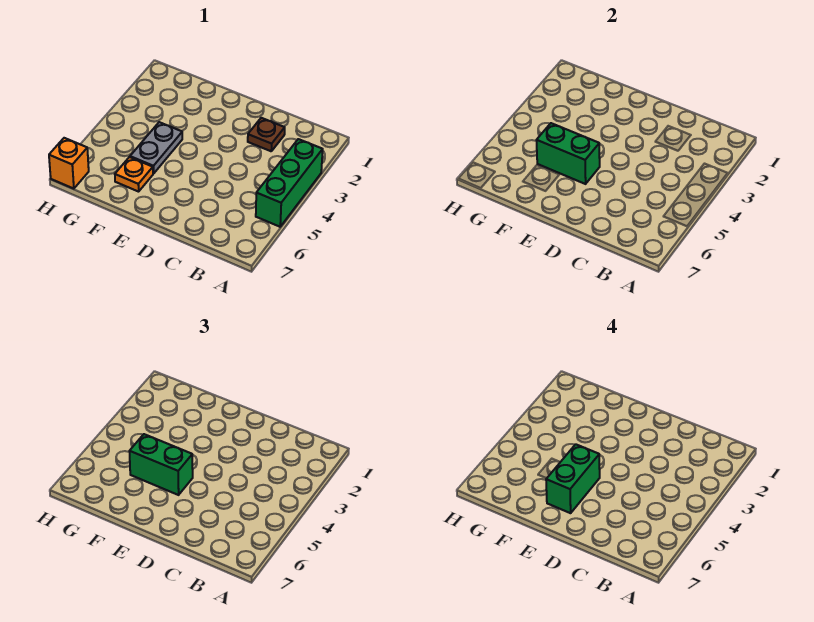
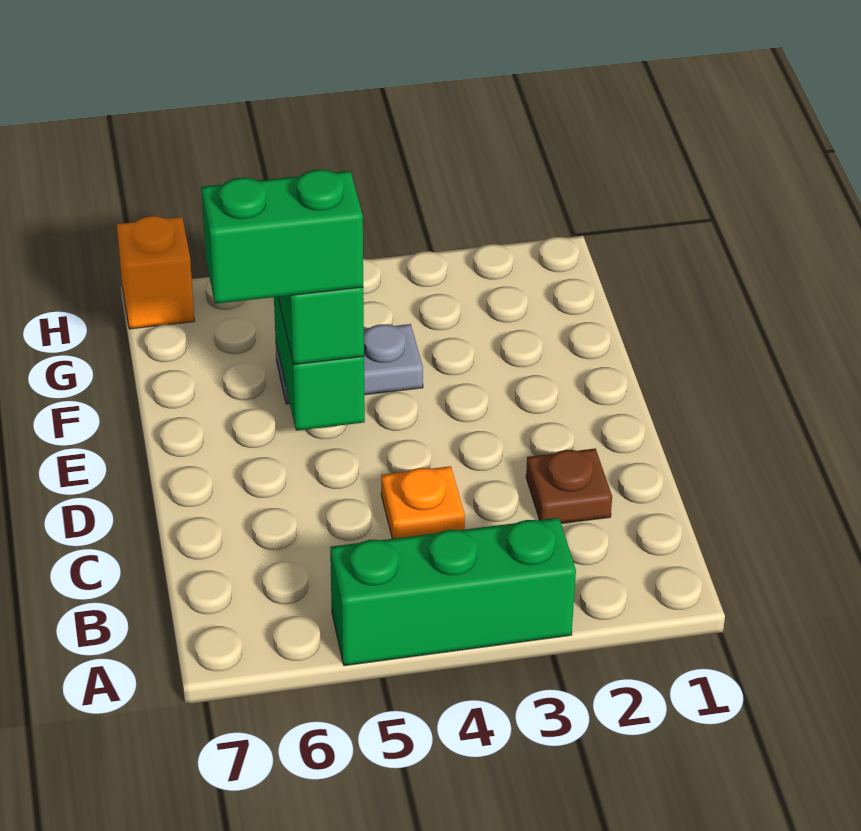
orange plate F6 level 1 -> orange plate C4 level 1

